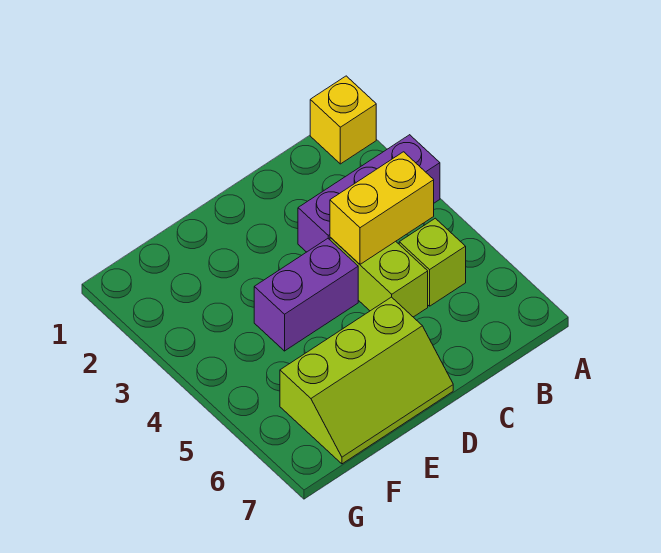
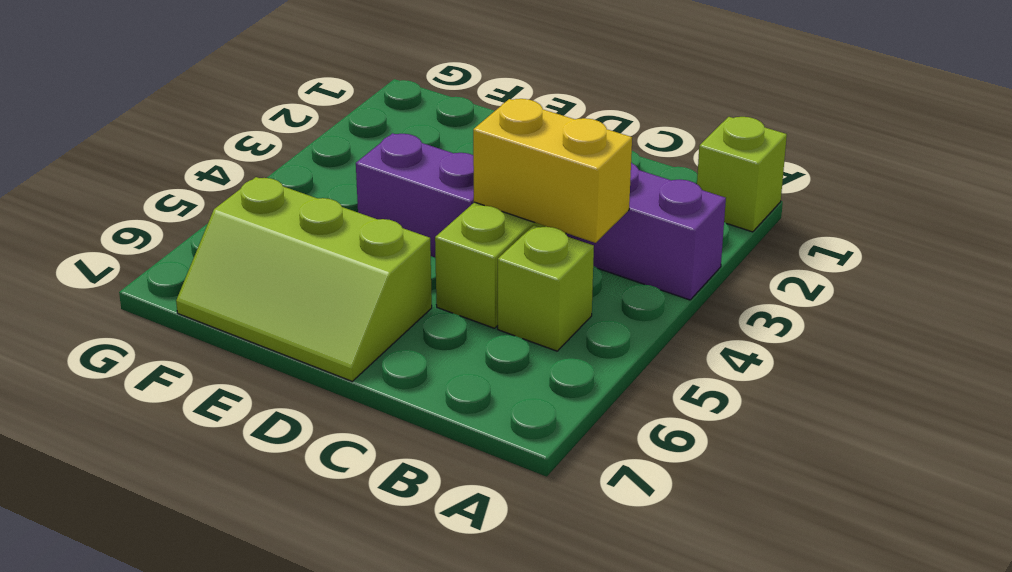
yellow brick A1 level 1 -> lime brick A1 level 1

